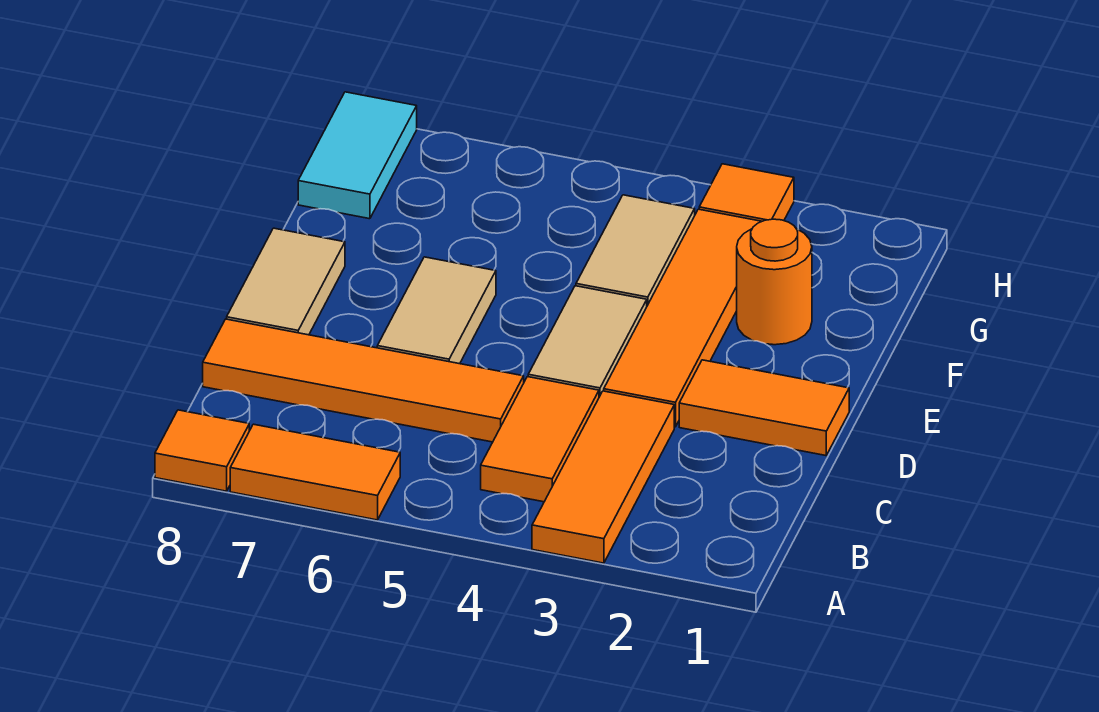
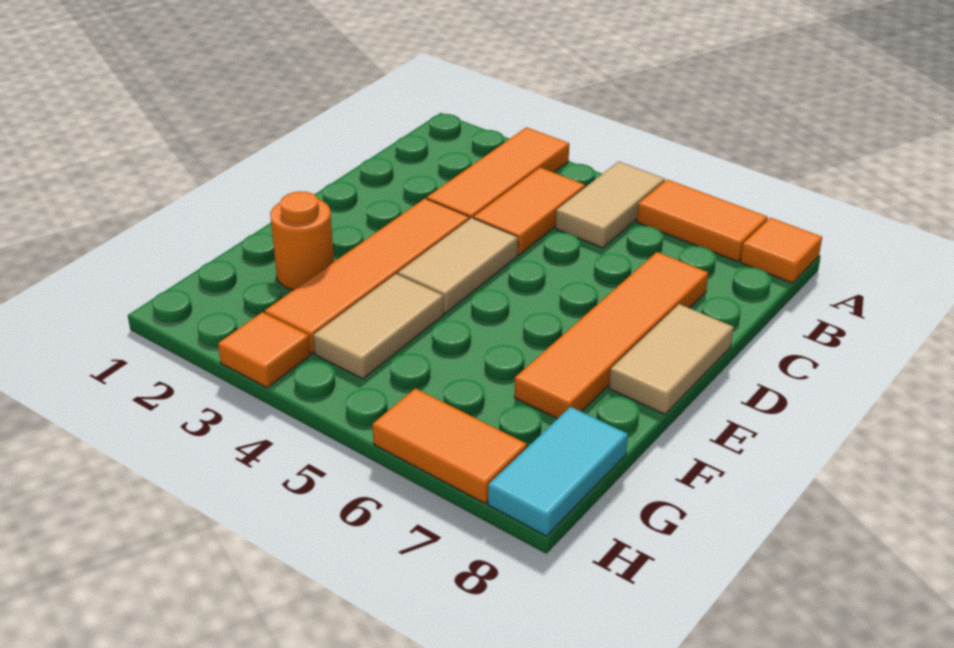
orange tile C5:C8 level 1 -> orange tile C7:F7 level 1
orange tile D1:D2 level 1 -> orange tile H6:H7 level 1
tan tile D6:E6 level 1 -> tan tile A5:B5 level 1

